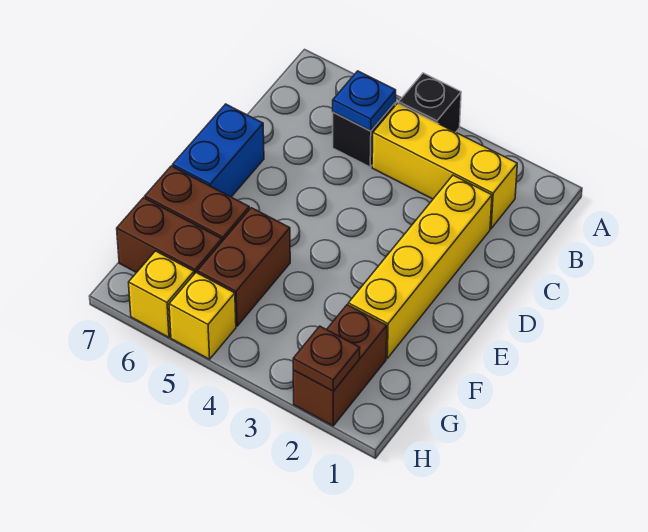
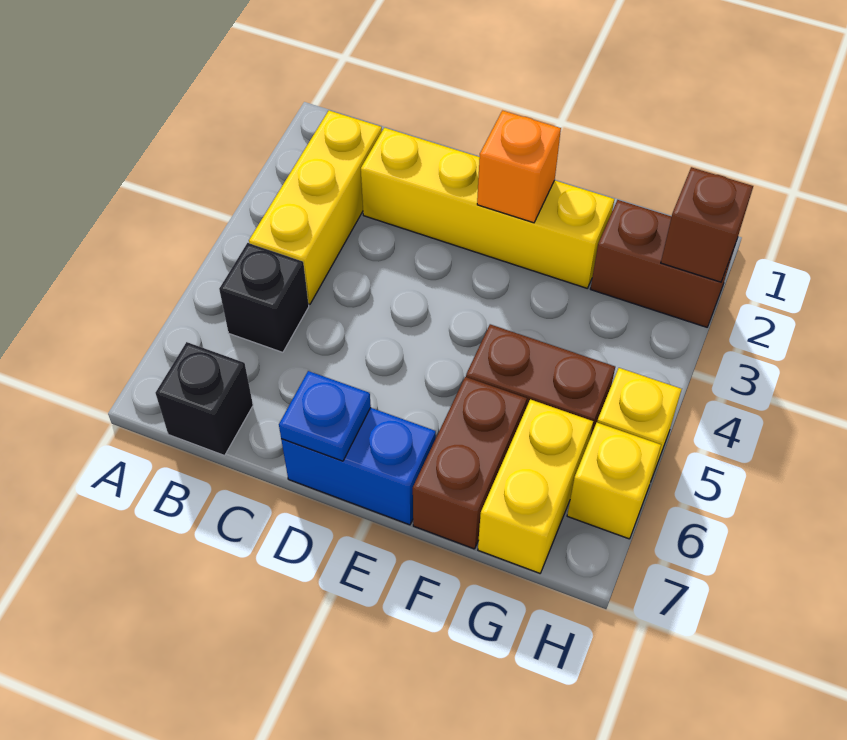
black brick A4 level 1 -> black brick B7 level 1
blue plate B5 level 2 -> blue plate D7 level 2
none -> orange brick E2 level 2
brown brick G6:G7 level 1 -> yellow brick G6:G7 level 1
brown plate H2 level 2 -> brown brick H2 level 2

